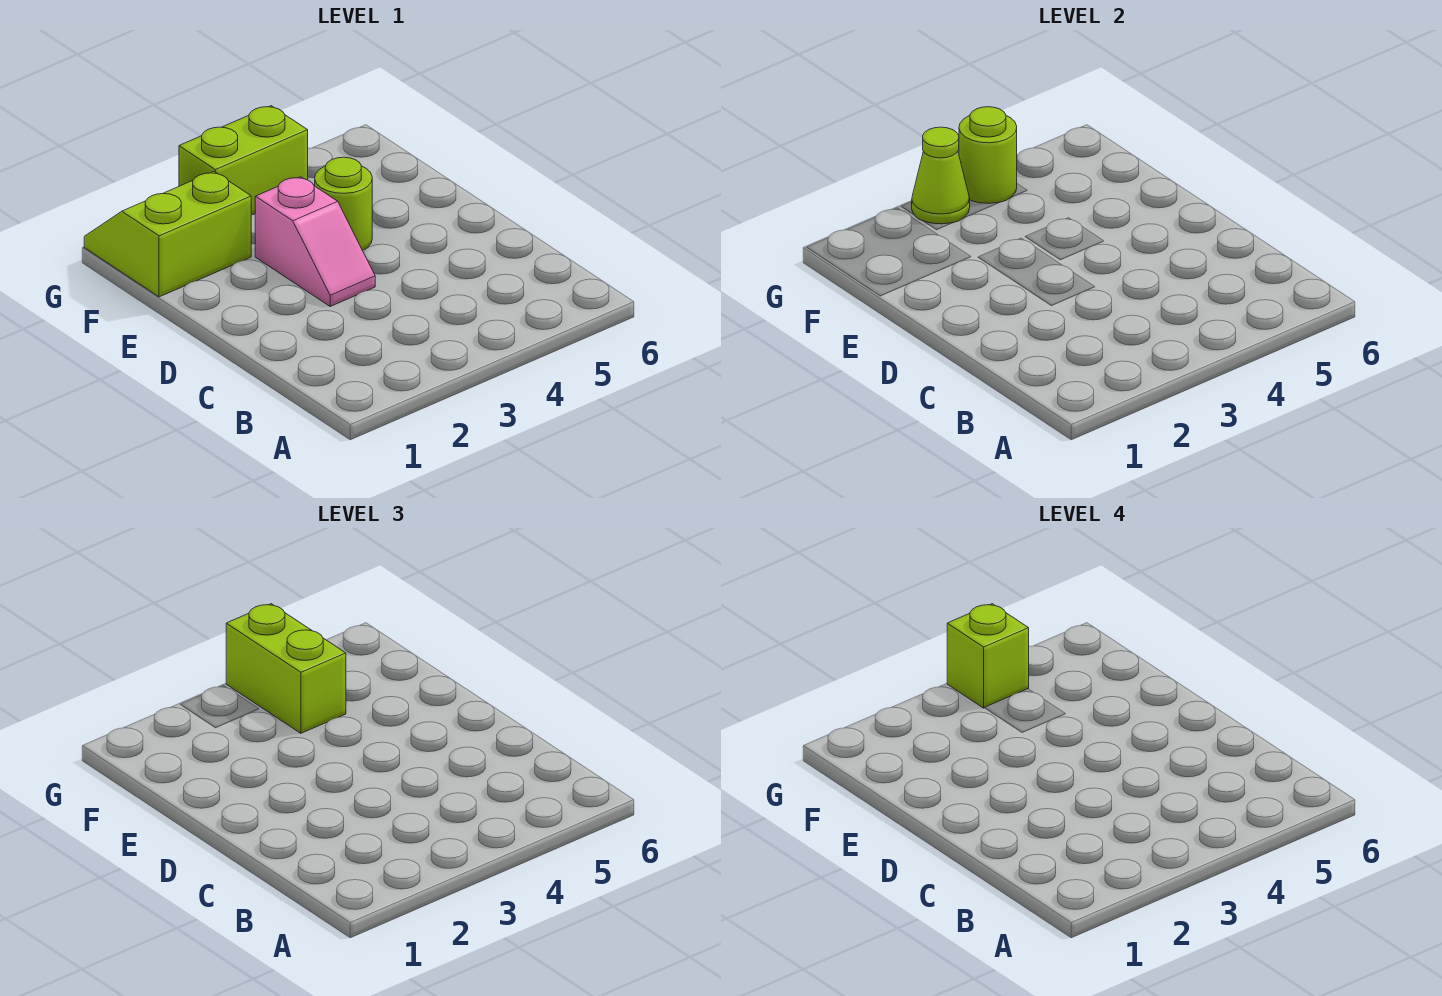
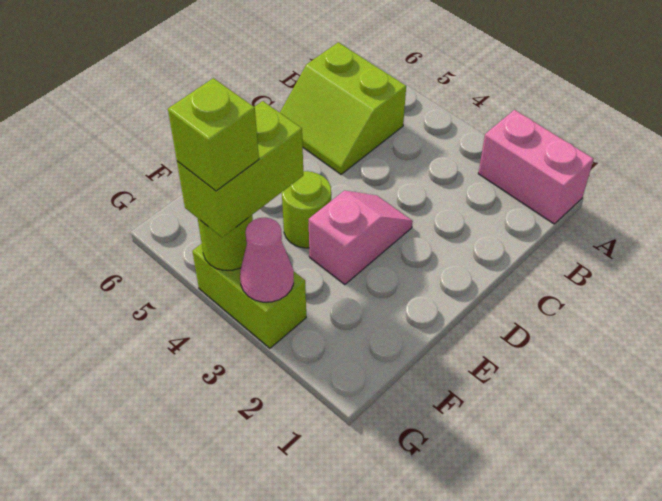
none -> pink brick A1:A2 level 1
lime slope F1:G2 level 1 top F -> lime slope B5:C6 level 1 top B
lime cone G3 level 2 -> pink cone G3 level 2

